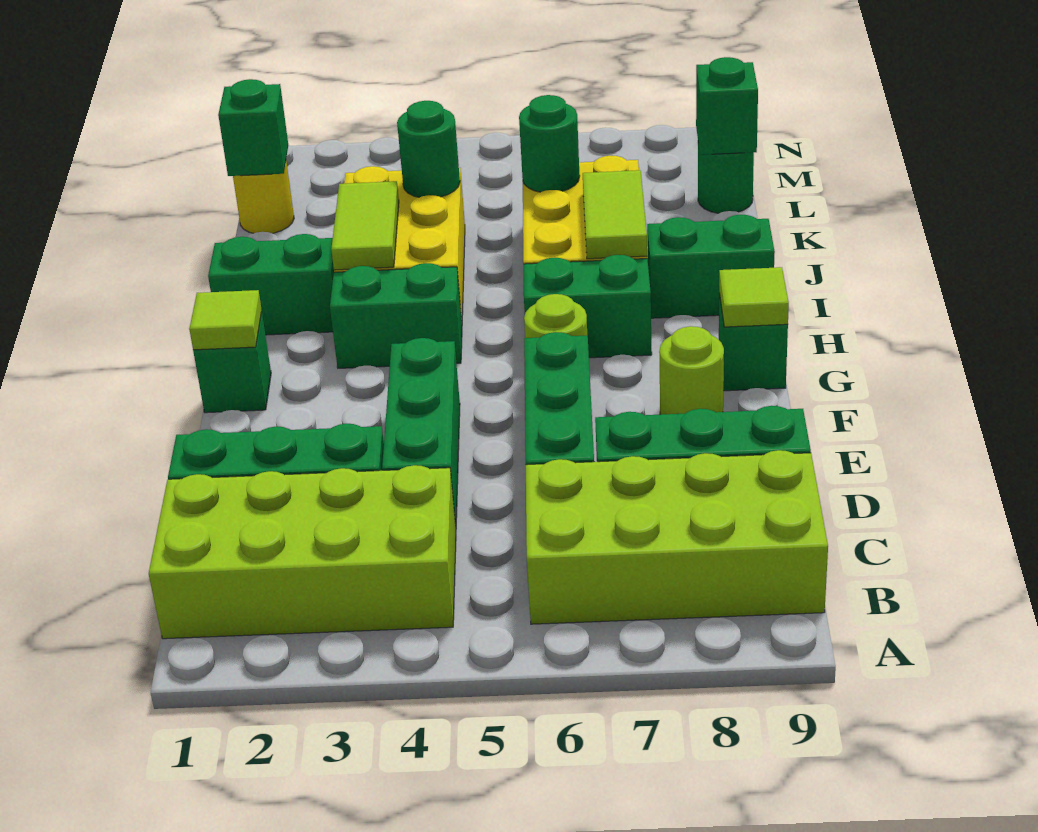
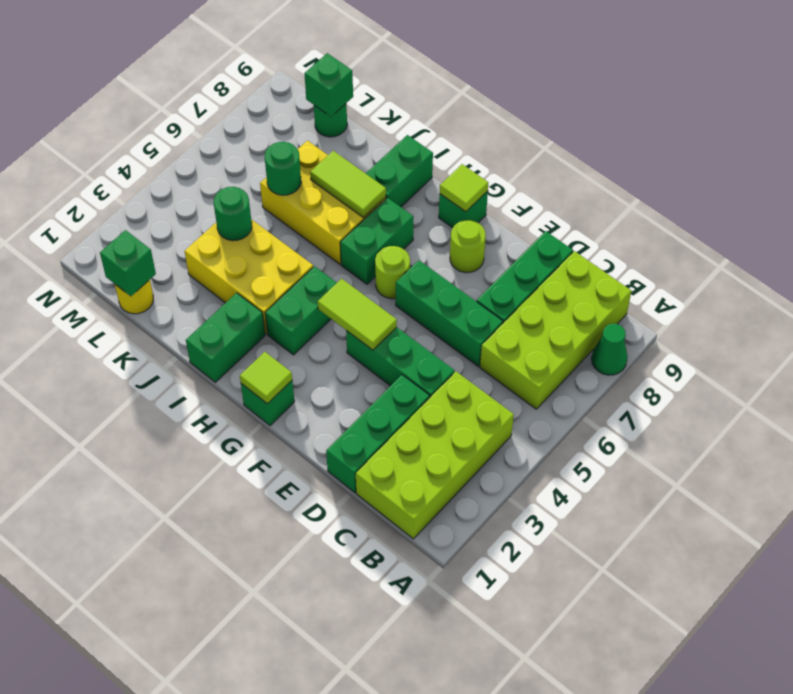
none -> green cone A8 level 1
lime tile I3:J3 level 2 -> lime tile F4:G4 level 2

